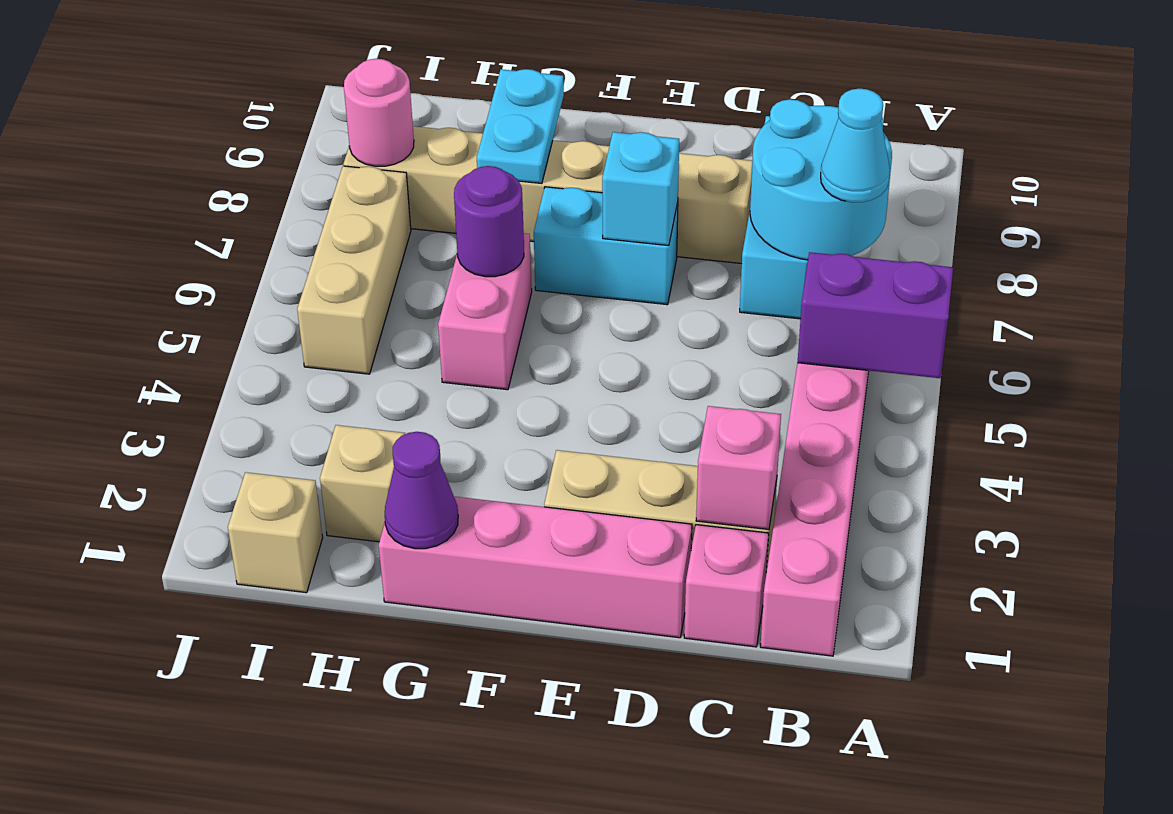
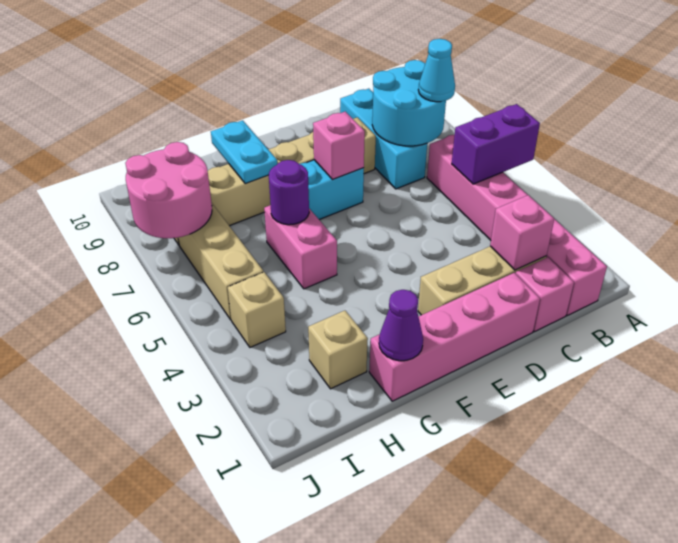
cyan brick E7 level 2 -> pink brick E7 level 2
tan brick I1 level 1 -> tan brick I4 level 1
pink round brick I8 level 2 -> pink round brick I7:J8 level 2

